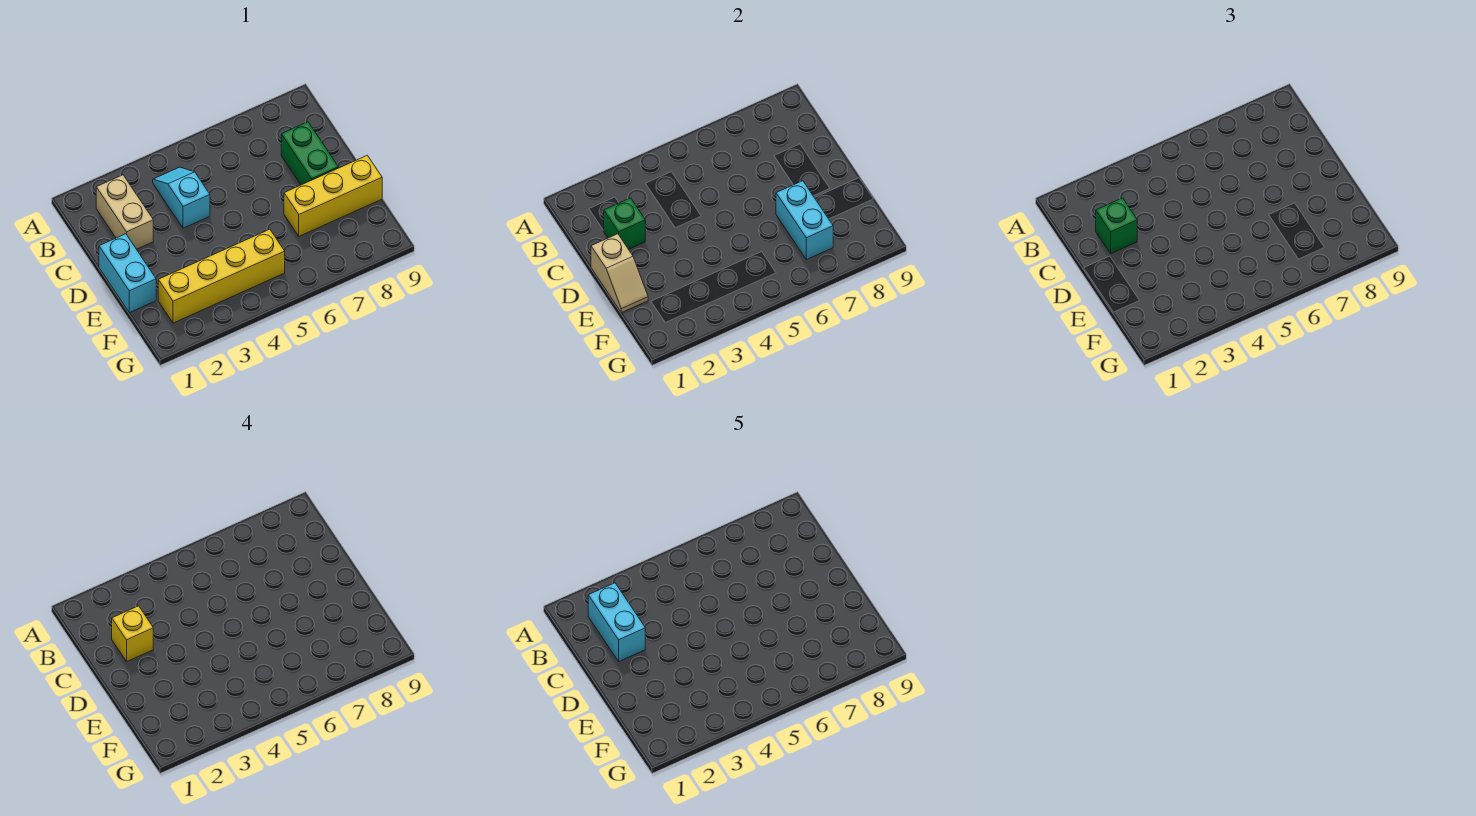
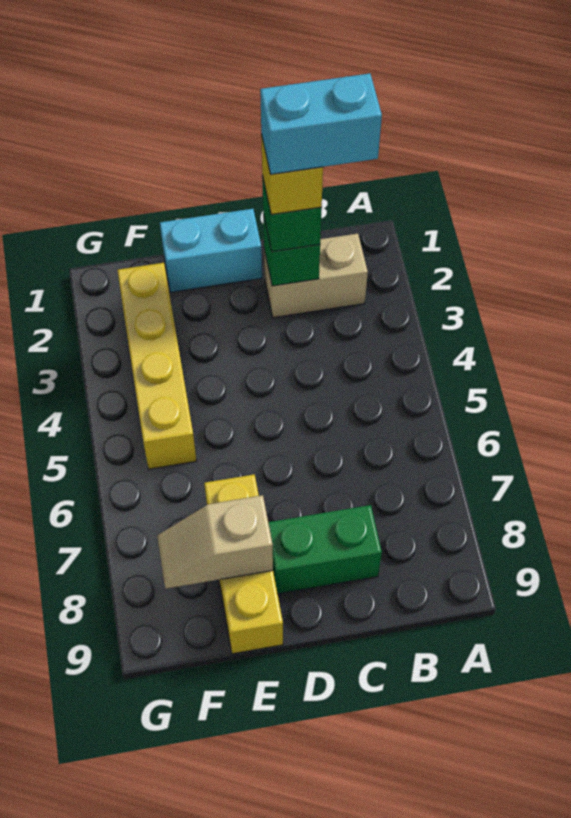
cyan slope B4:C4 level 1 top C -> none
tan slope D1:E1 level 2 top D -> tan slope E8:F8 level 2 top E
cyan brick E7:F7 level 2 -> none

